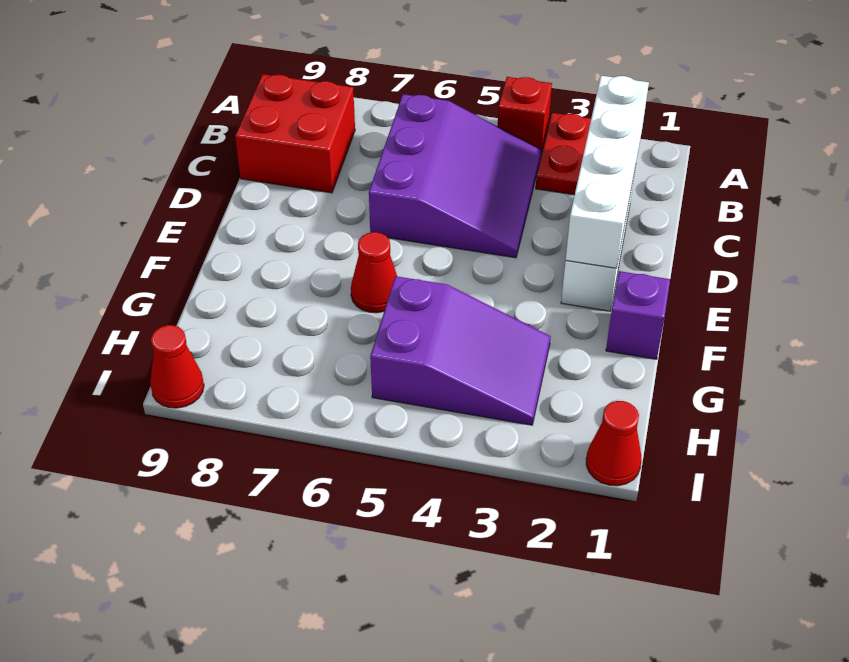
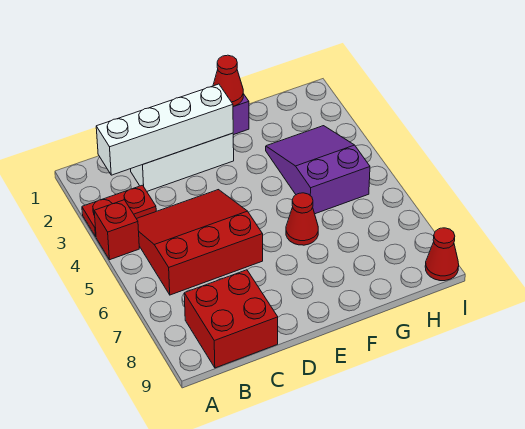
purple slope B4:D6 level 1 top 6 -> red slope B4:D6 level 1 top 6
red cone I1 level 1 -> red cone F1 level 2

